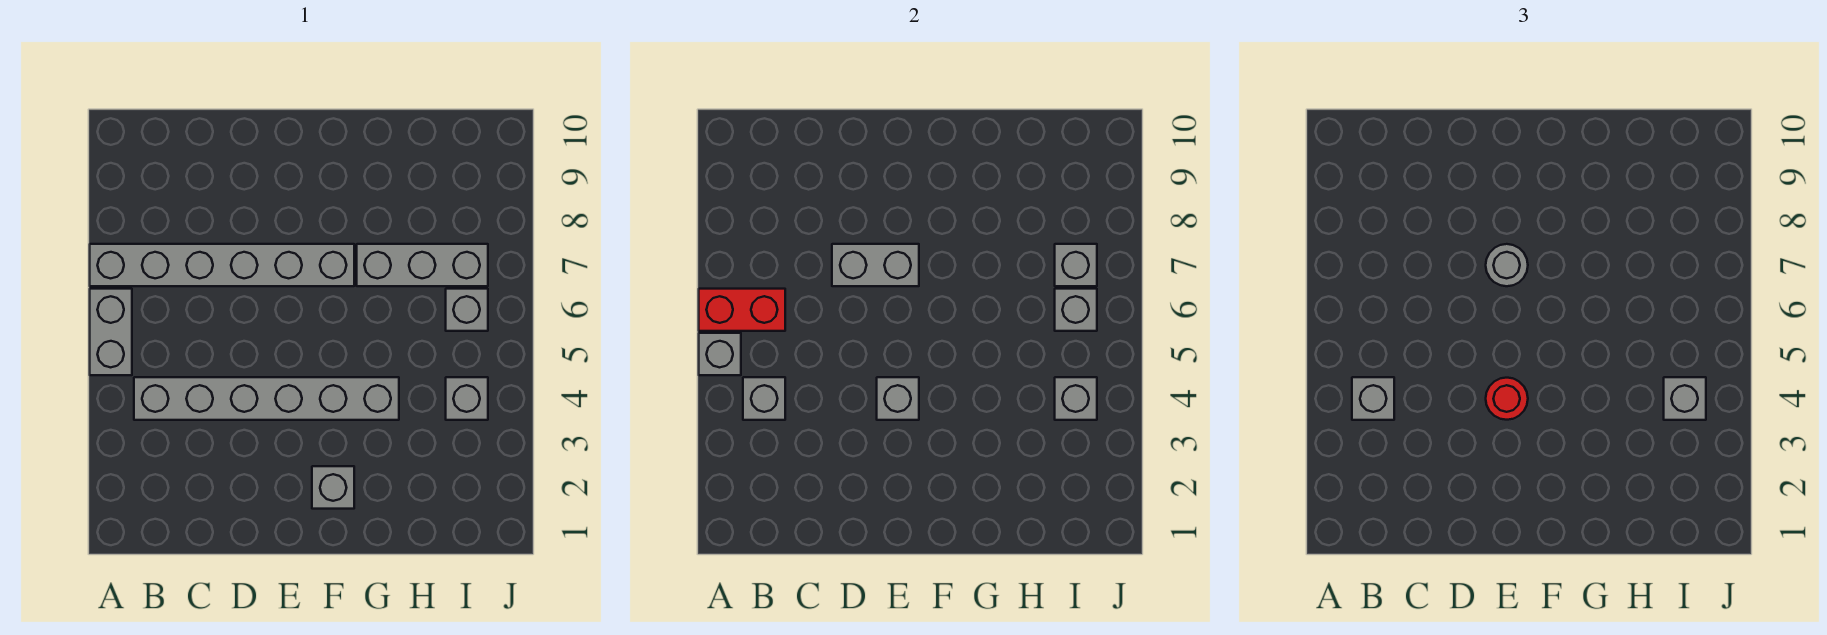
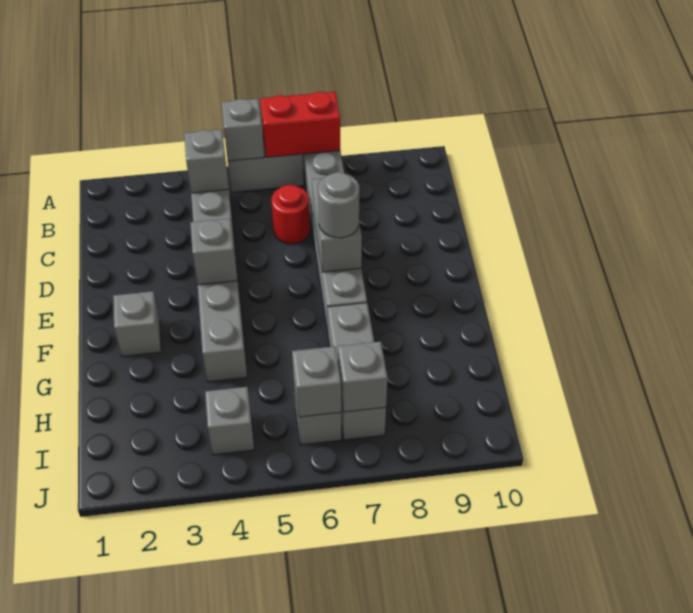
red brick A6:B6 level 2 -> red brick A6:A7 level 2
grey brick B4 level 3 -> none
red round brick E4 level 3 -> red round brick C6 level 1
grey brick I4 level 2 -> none
grey brick I4 level 3 -> none

